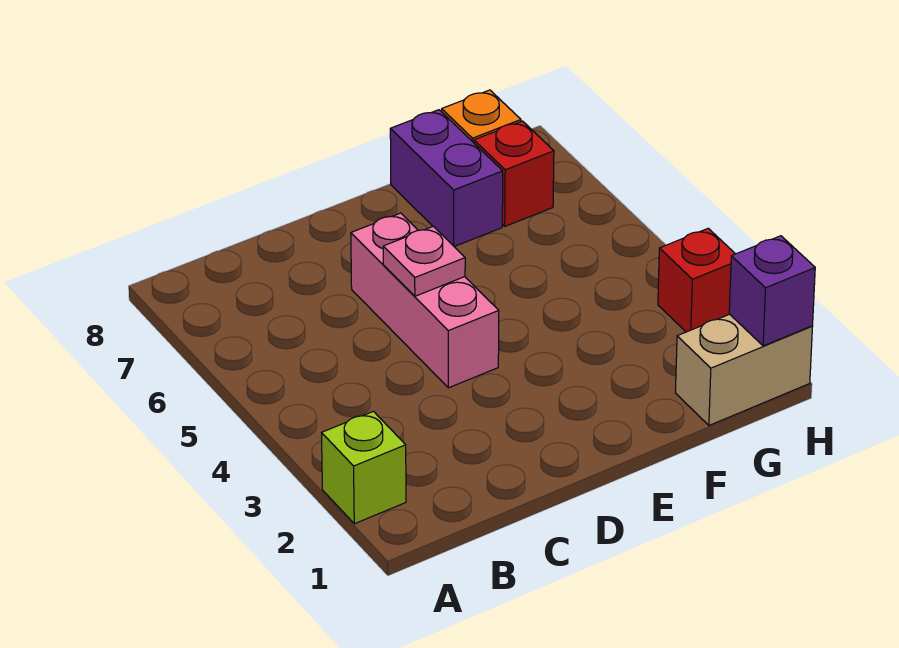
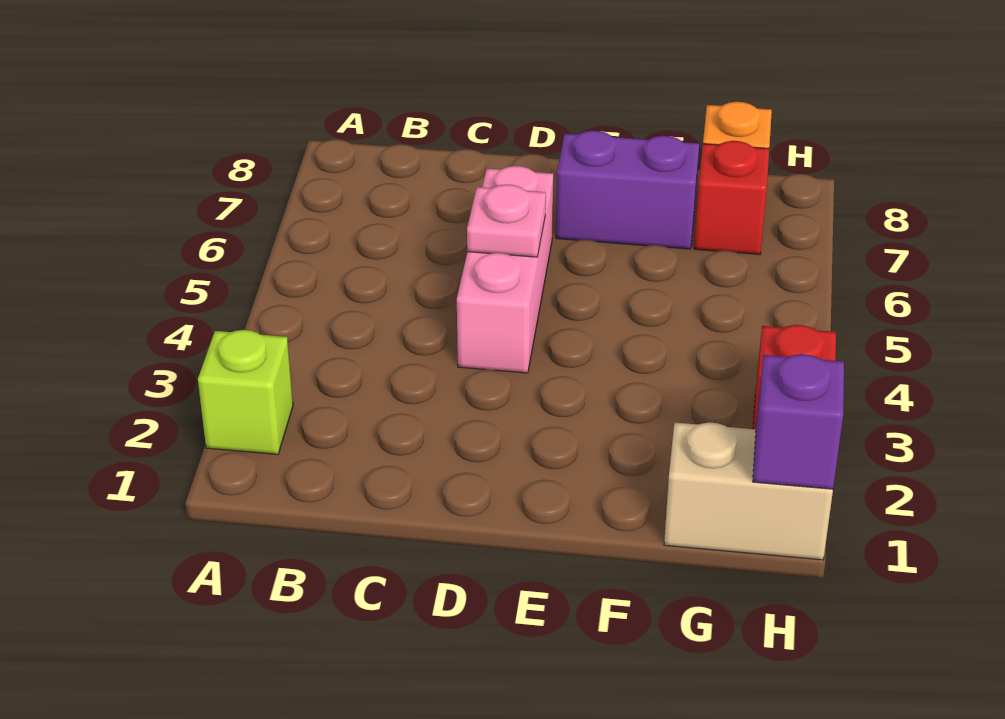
purple brick F7:F8 level 1 -> purple brick E7:F7 level 1

